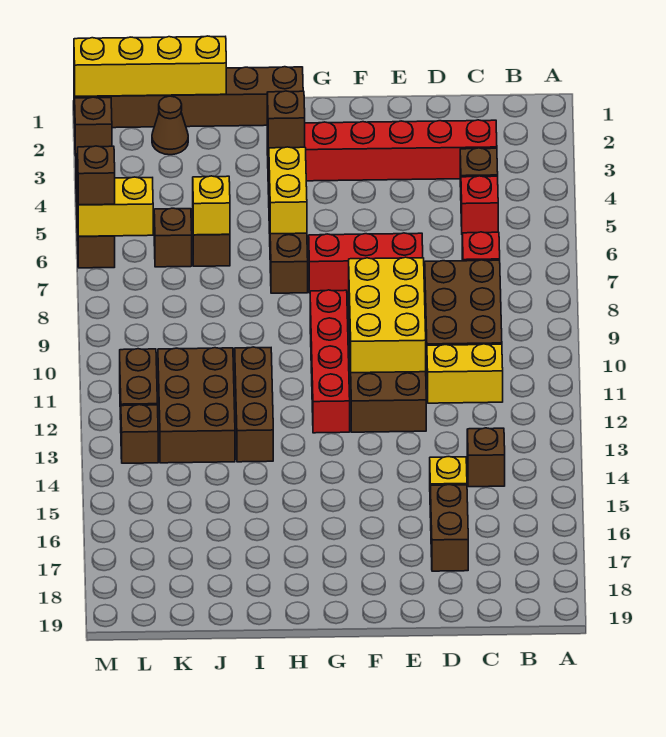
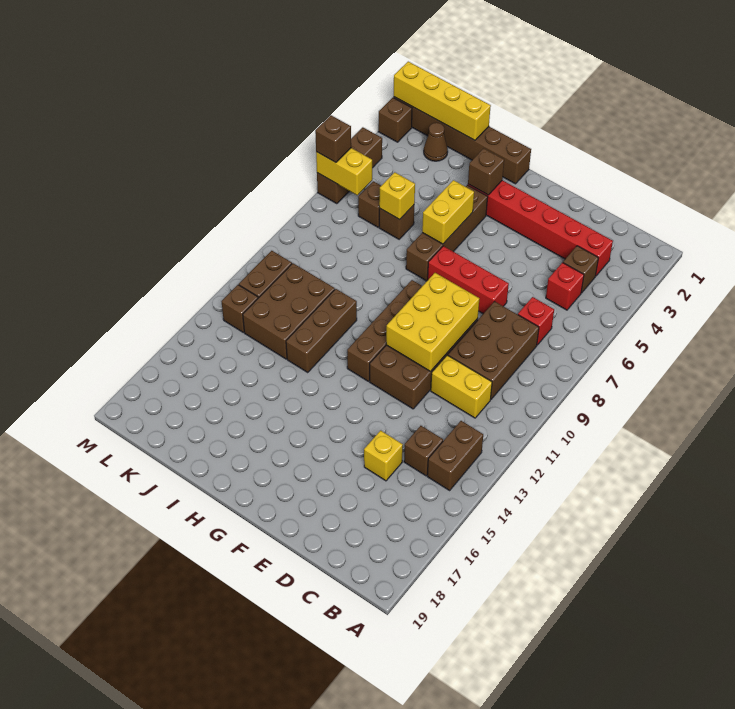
brown brick D16:D17 level 1 -> brown brick B13:B14 level 1
red brick G9:G12 level 1 -> brown brick G9:G12 level 1

